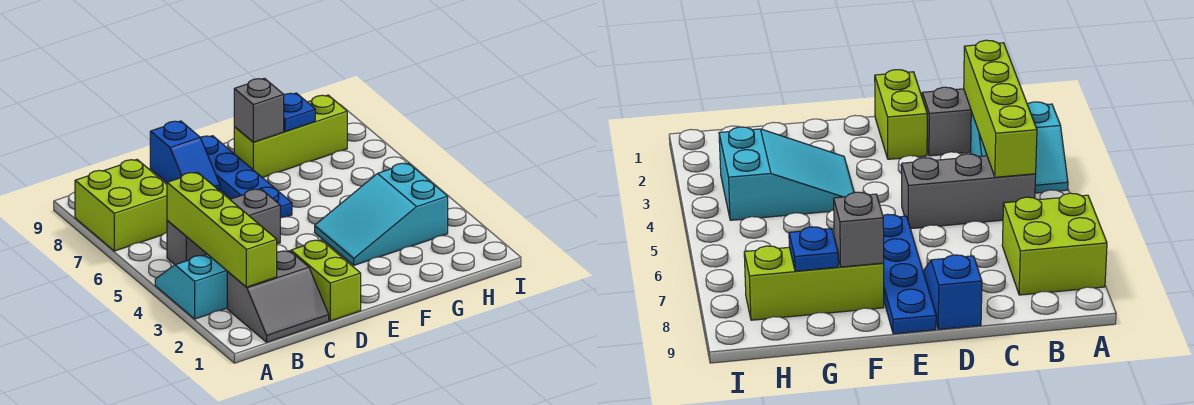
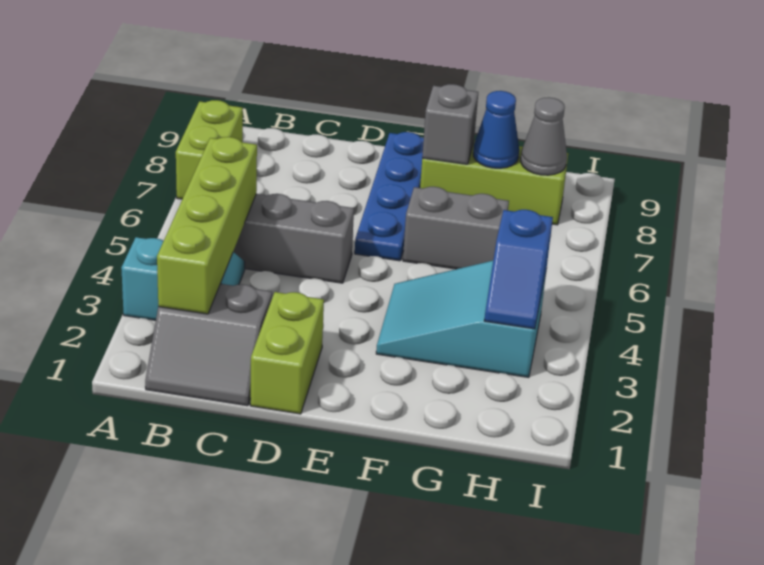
lime brick A7:B8 level 1 -> lime brick A7:A8 level 1
blue slope D8:D9 level 1 top 9 -> blue slope H3:H4 level 2 top 4
none -> grey brick F6:G6 level 1
blue plate G8 level 2 -> blue cone G8 level 2
none -> grey cone H8 level 2

